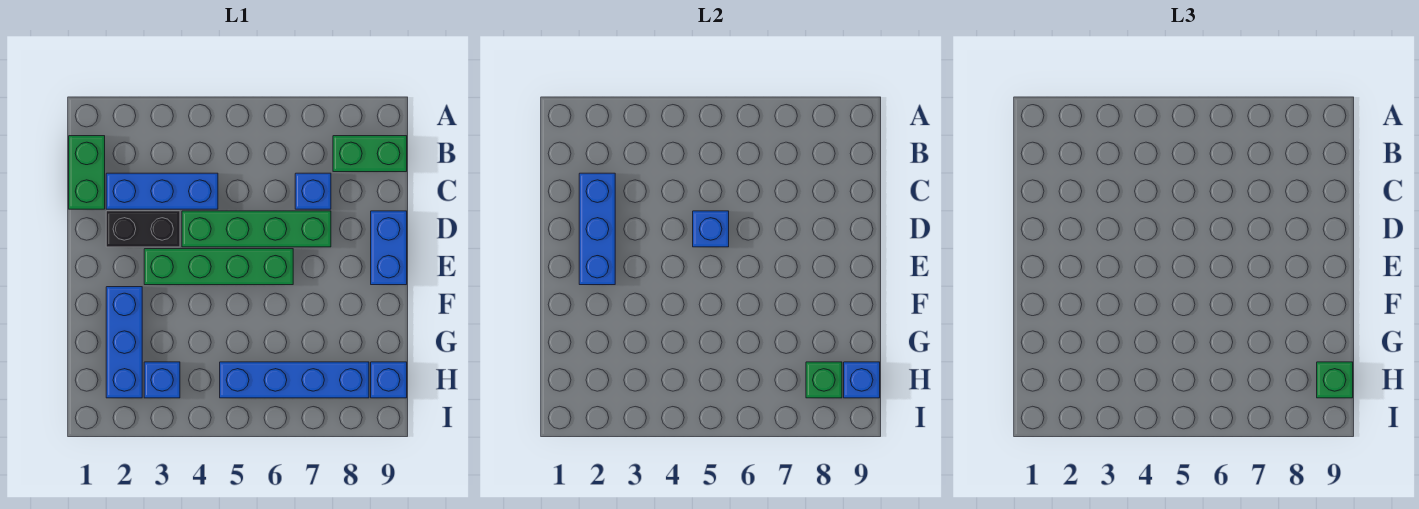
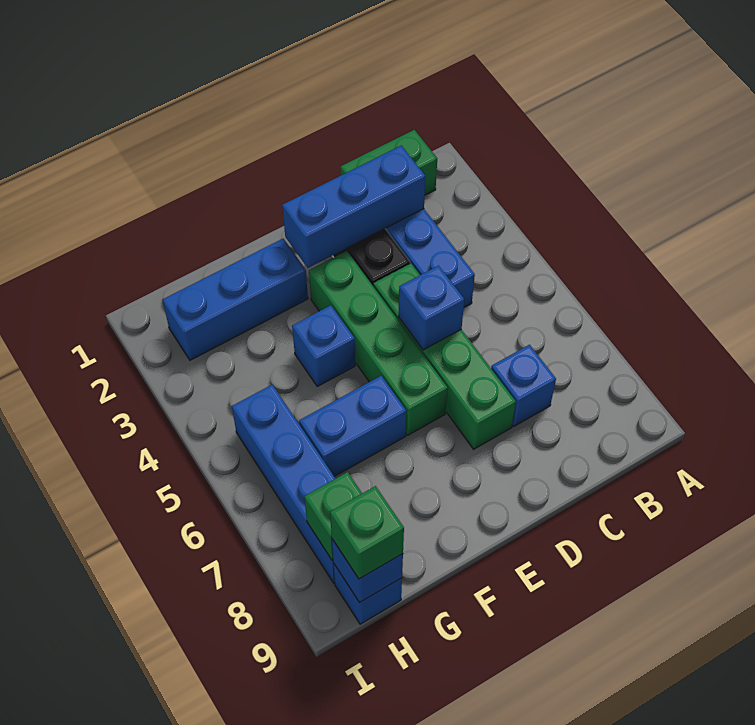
green brick B8:B9 level 1 -> none
blue brick D9:E9 level 1 -> blue brick F6:G6 level 1
blue brick H3 level 1 -> blue brick F4 level 1

